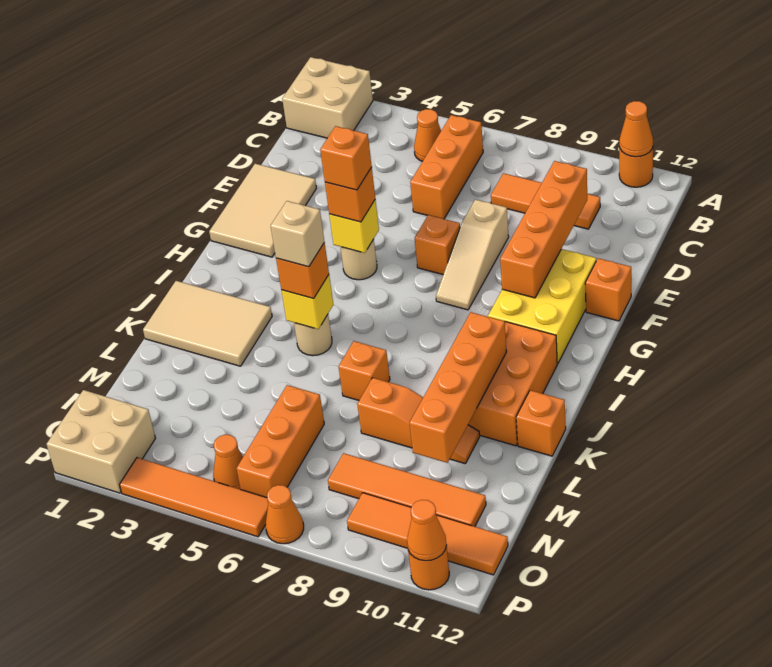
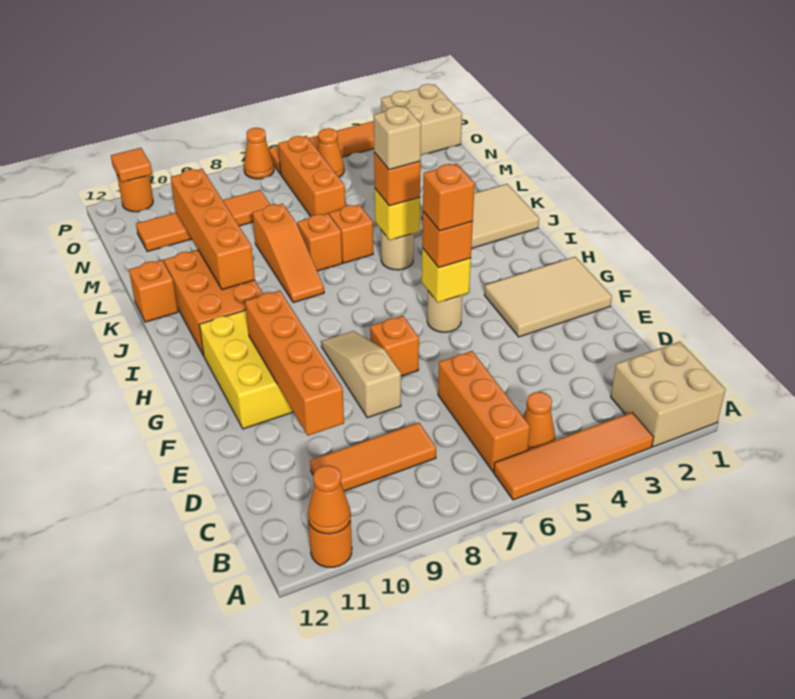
tan tile E1:G2 level 1 -> tan tile F1:G3 level 1
orange brick F12 level 1 -> orange brick K6 level 1
orange slope L8:L10 level 1 top 8 -> orange slope J8:L8 level 1 top L
orange tile O9:O12 level 1 -> orange tile A3:A6 level 1
orange cone P11 level 2 -> orange tile P11 level 2

